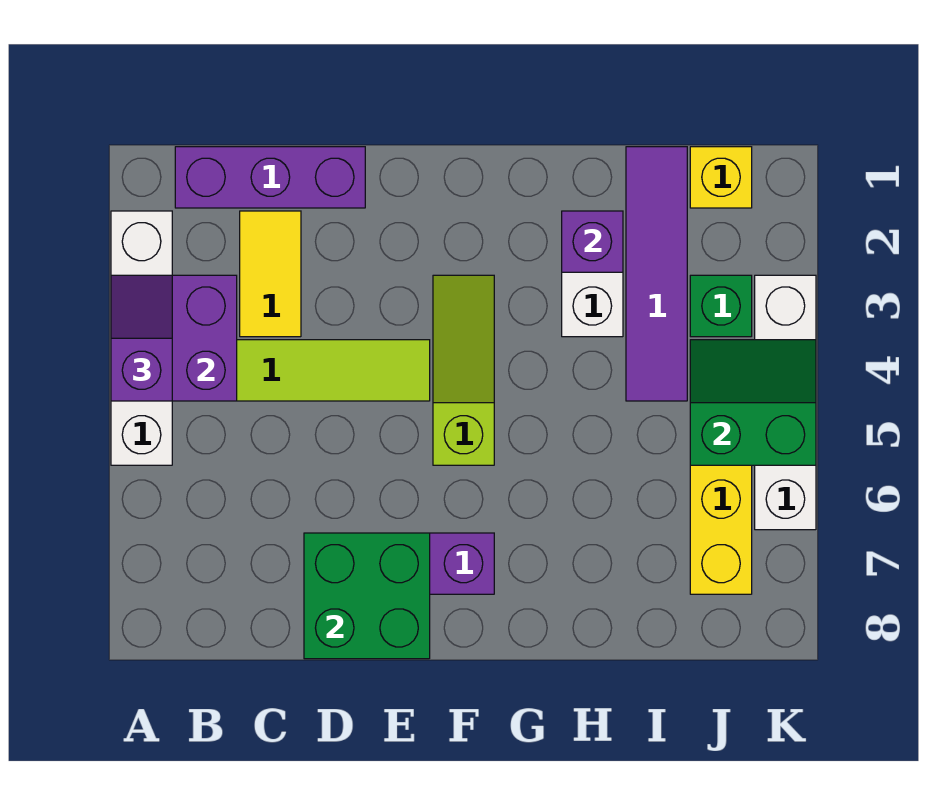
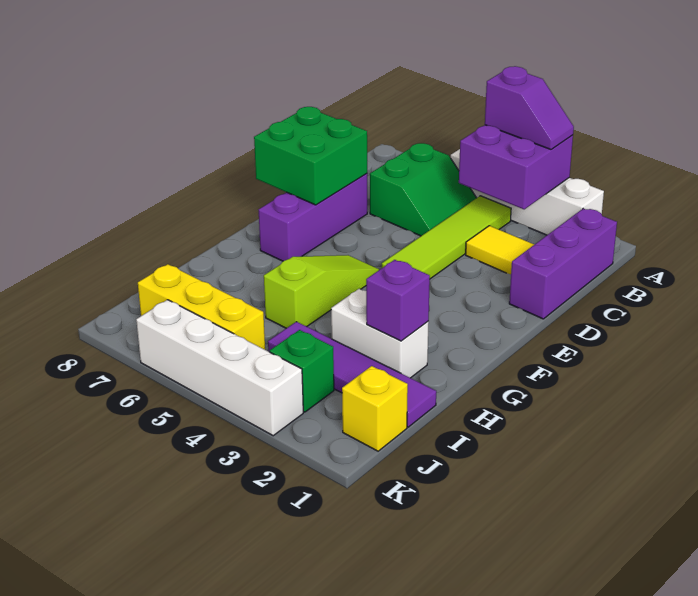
lime slope F3:F5 level 1 top 5 -> lime slope F5:H5 level 1 top H
green slope J4:K5 level 2 top 5 -> green slope B5:C6 level 1 top 6

